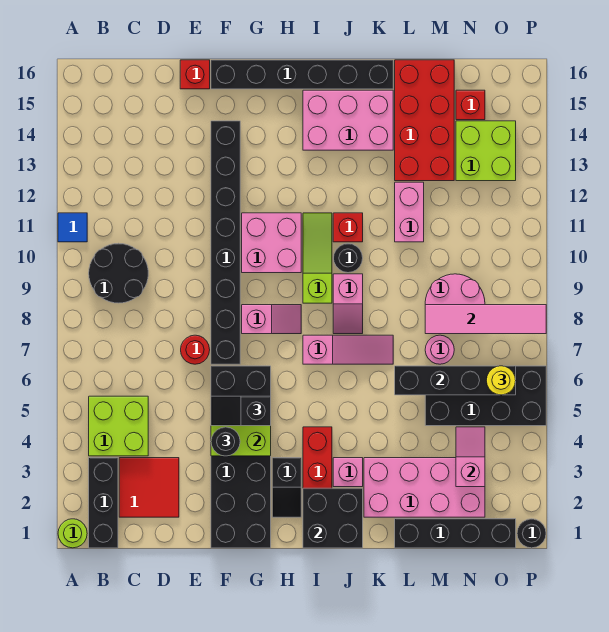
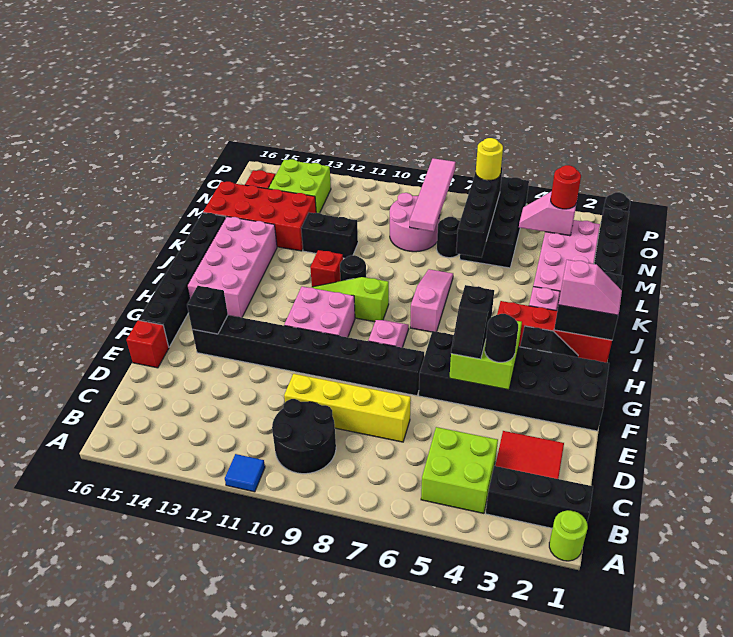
none -> yellow brick D7:D10 level 1
red round brick E7 level 1 -> red round brick N3 level 3
none -> black brick F14 level 2
pink brick I14:K15 level 1 -> pink brick H14:K15 level 1
pink slope J8:J9 level 1 top 9 -> pink slope I1:I2 level 3 top 2
pink brick L11:L12 level 1 -> black brick L11:L12 level 1
pink round brick M7 level 1 -> black round brick M7 level 1

